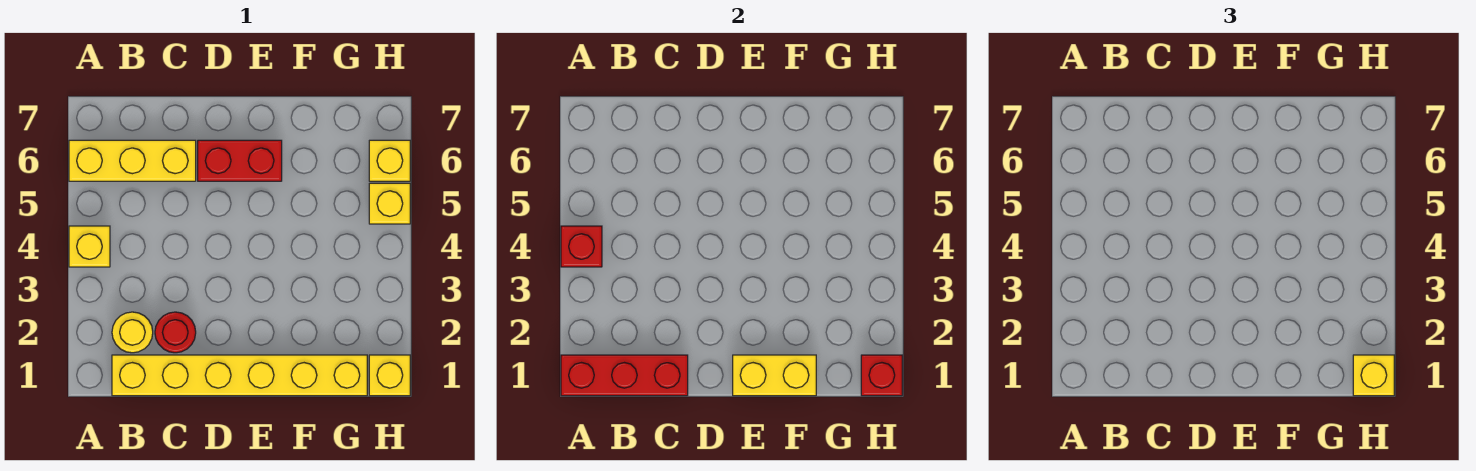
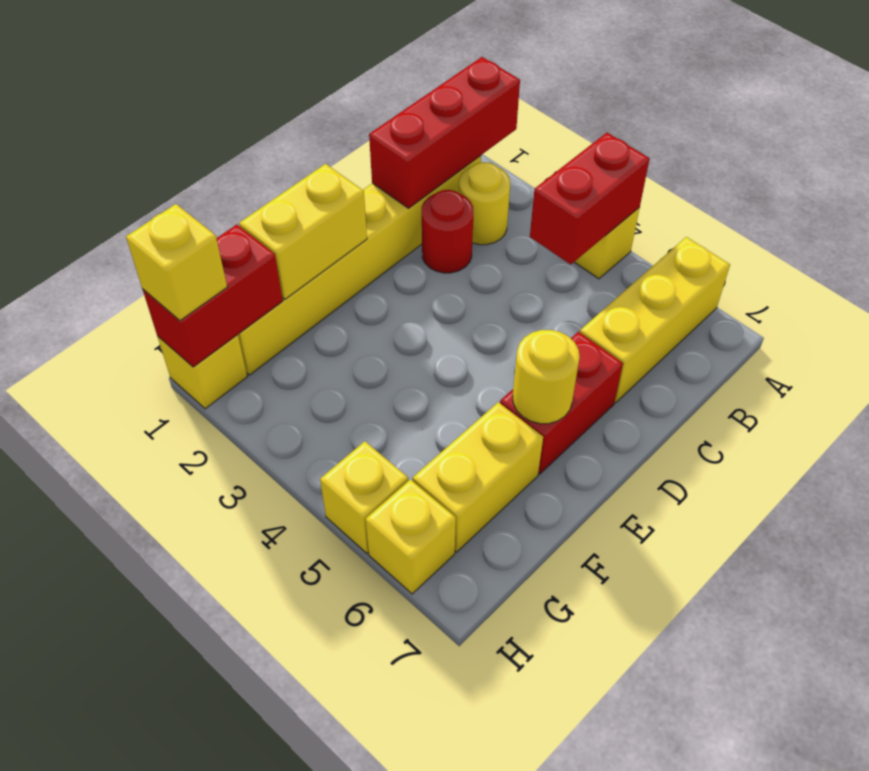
red brick A4 level 2 -> red brick A4:B4 level 2
none -> yellow round brick E6 level 2
none -> yellow brick F6:G6 level 1
red brick H1 level 2 -> red brick G1:H1 level 2

